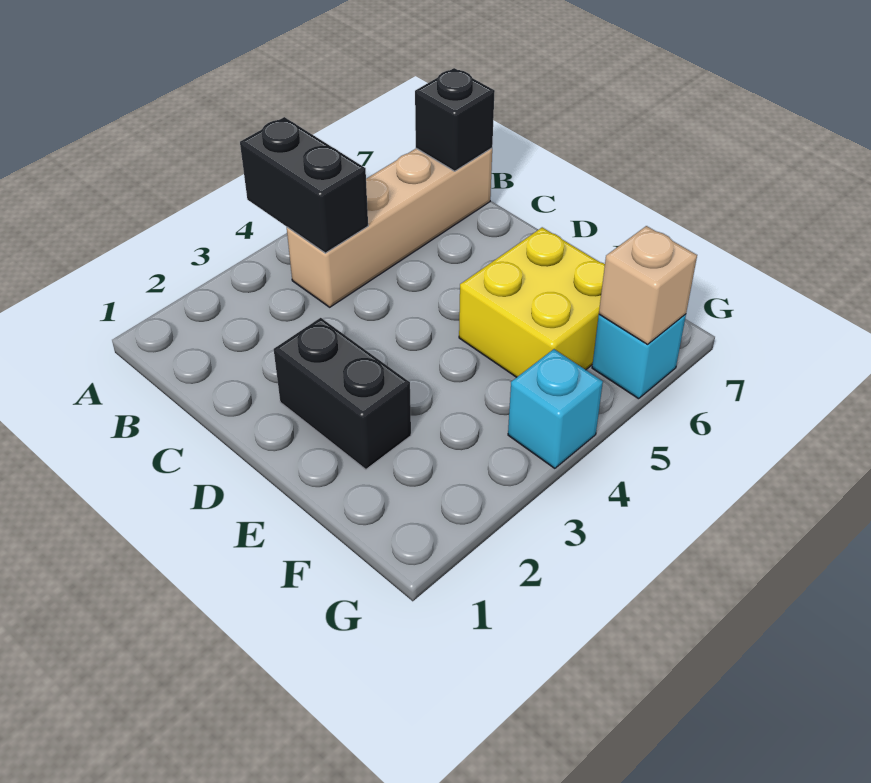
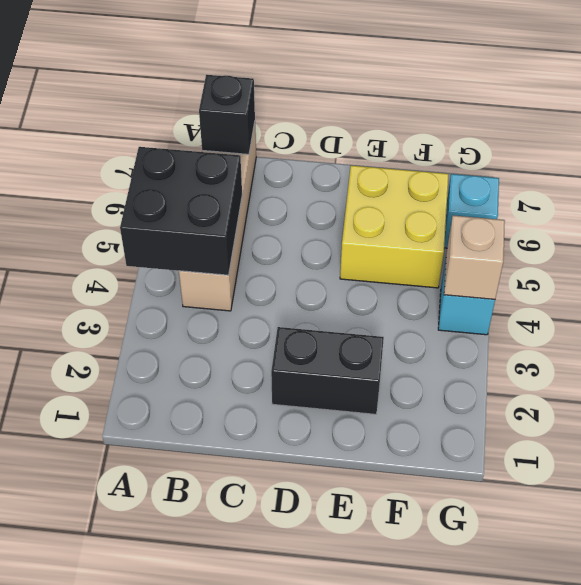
black brick A4:B4 level 2 -> black brick A4:B5 level 2
tan brick G6 level 2 -> tan brick G4 level 2

